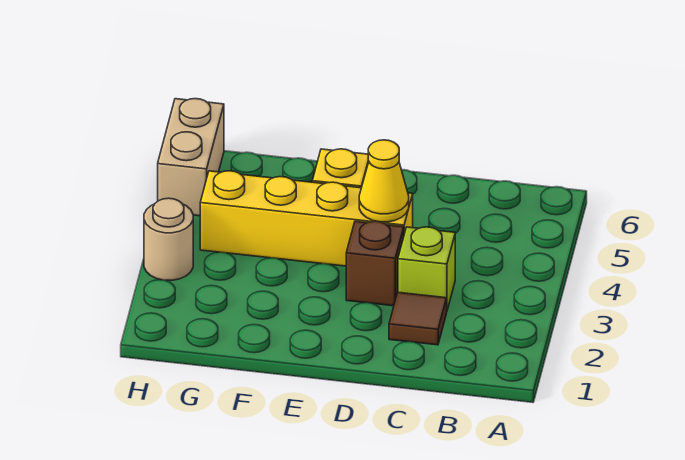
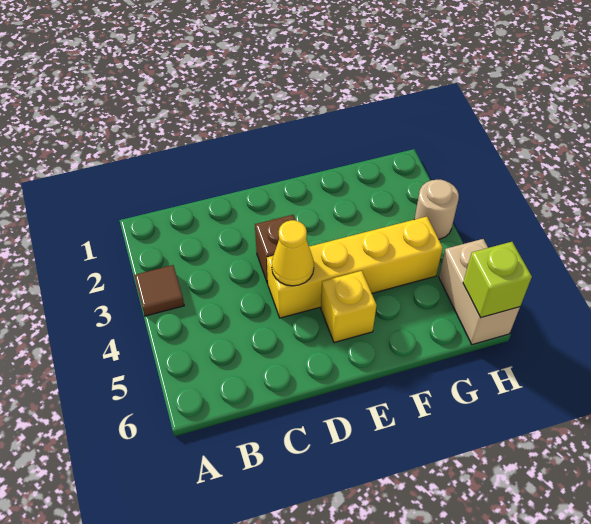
brown tile C2 level 1 -> brown tile A3 level 1
lime brick C3 level 1 -> lime brick H6 level 2

